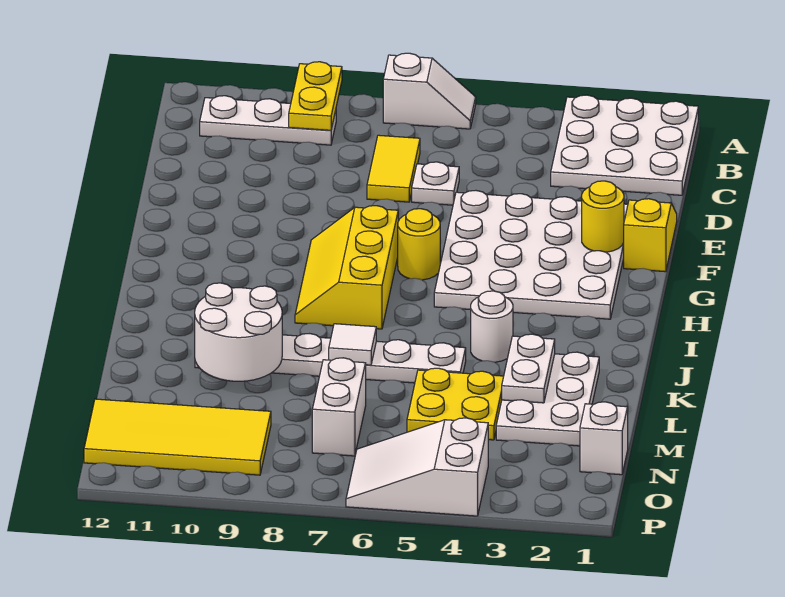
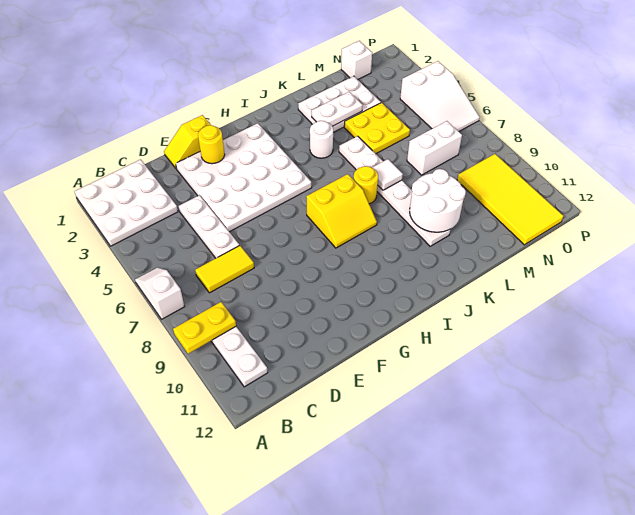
white plate D6 level 1 -> white plate D4:D6 level 1
yellow round brick G6 level 1 -> yellow round brick J7 level 1
yellow slope G7:I8 level 1 top 7 -> yellow slope H7:I8 level 1 top 7

